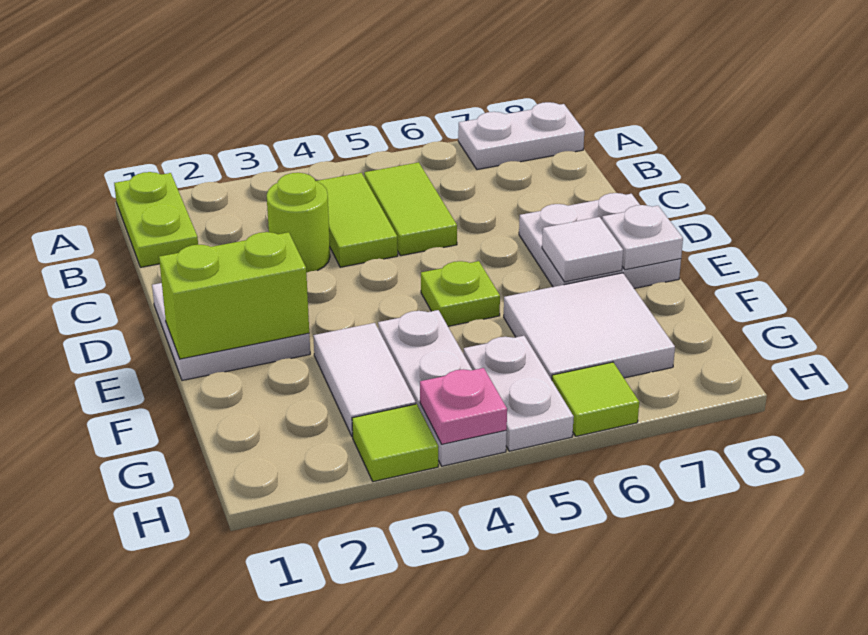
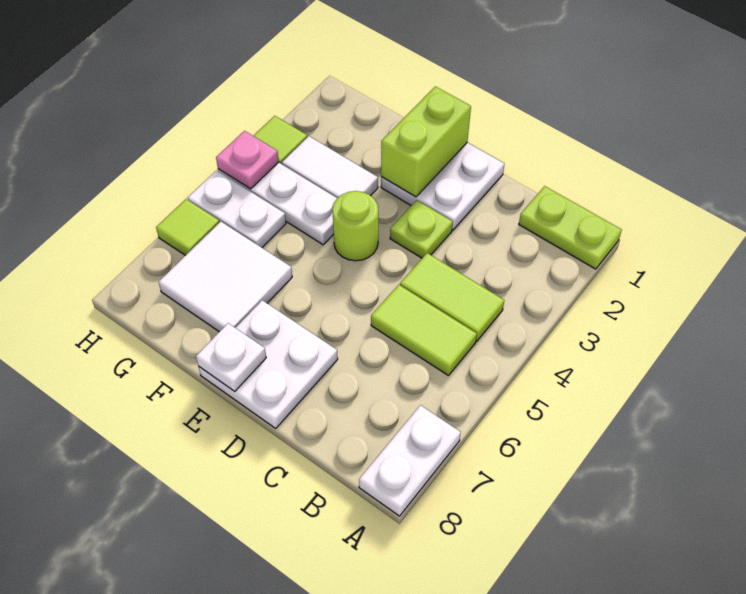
lime round brick C3 level 1 -> lime round brick E4 level 1
lime plate E5 level 1 -> lime plate D3 level 1
white tile E7 level 2 -> none

